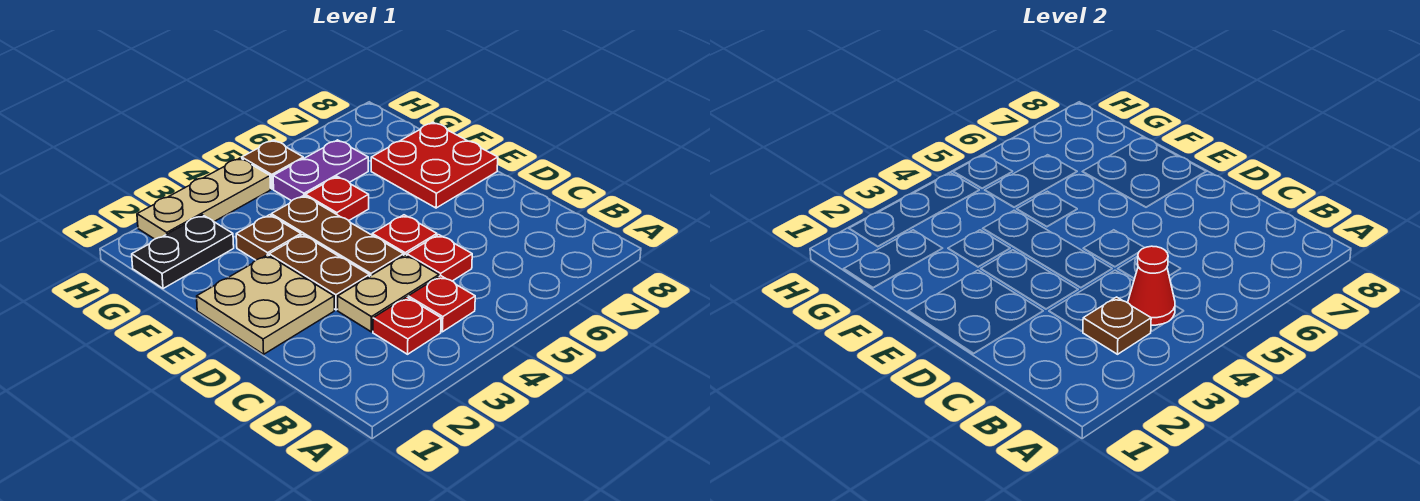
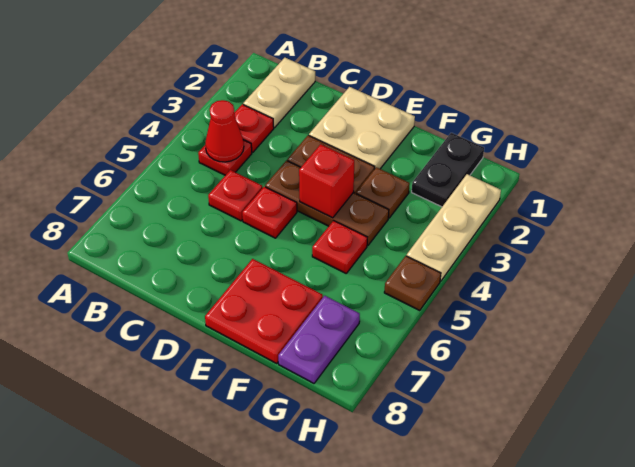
brown plate B3 level 2 -> none
tan plate C3:C4 level 1 -> tan plate B1:B2 level 1
none -> red brick E4 level 2
purple plate G5:G6 level 1 -> purple plate G7:G8 level 1

